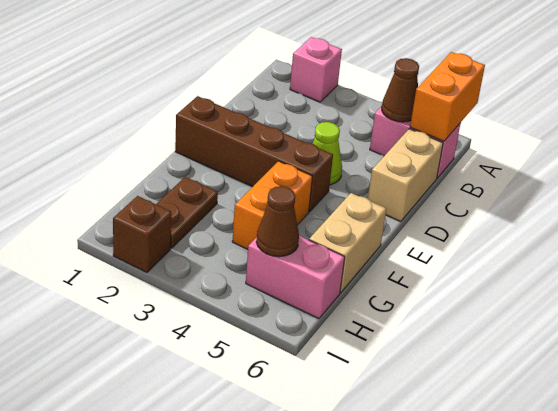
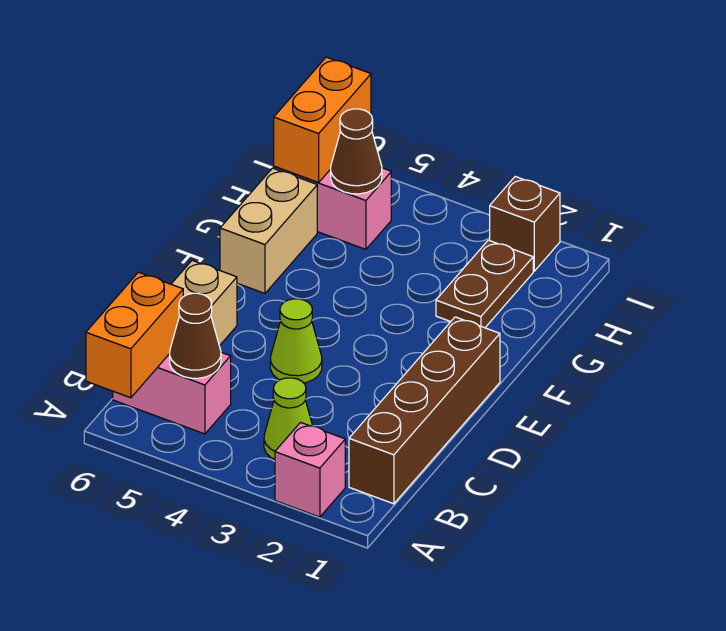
none -> lime cone B3 level 1
brown brick E1:E4 level 1 -> brown brick B1:E1 level 1
orange brick F4:G4 level 1 -> orange brick H6:I6 level 2

